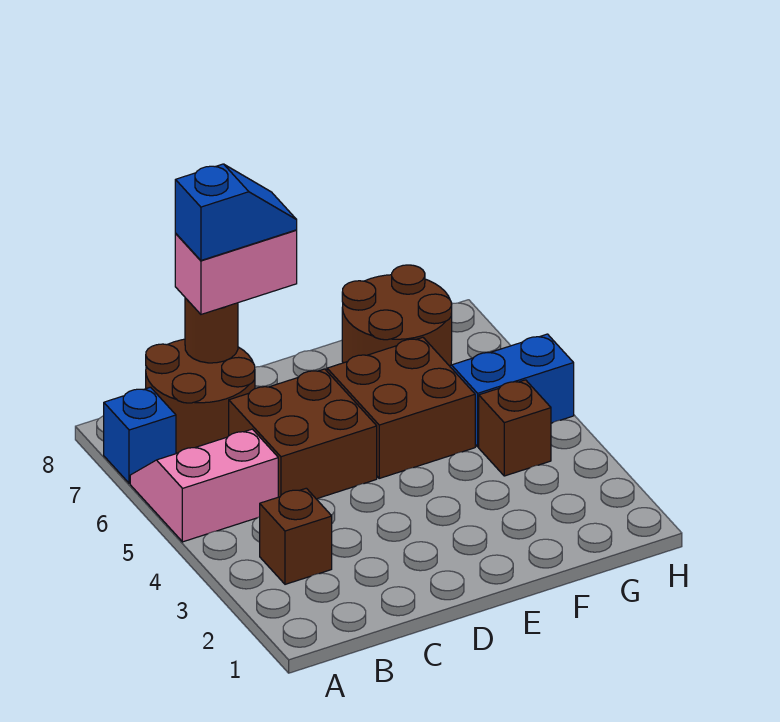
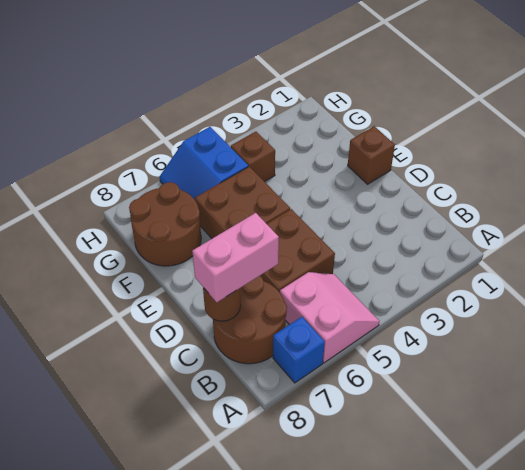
pink slope A5:B6 level 1 top 5 -> pink slope A5:B6 level 1 top 6
brown brick B3 level 1 -> brown brick E1 level 1
pink brick C8:D8 level 3 -> pink brick C7:C8 level 3
blue slope C8:D8 level 4 top C -> none

